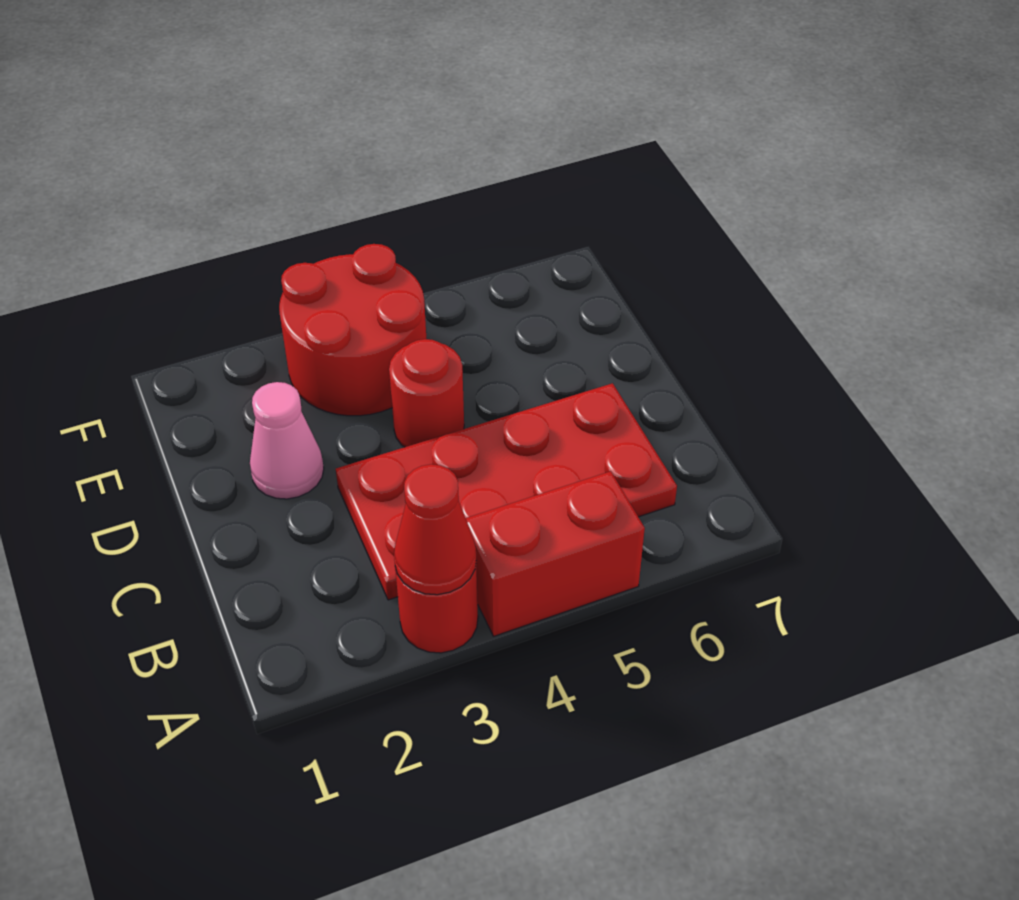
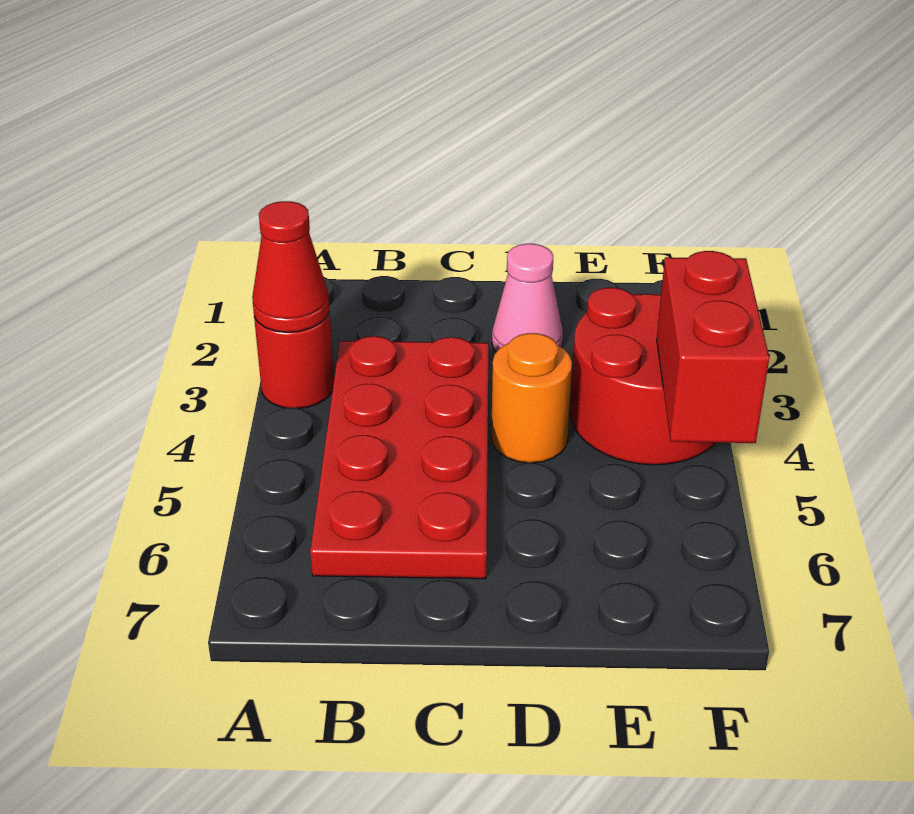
red brick A4:A5 level 1 -> red brick F4:F5 level 2
red round brick D4 level 1 -> orange round brick D4 level 1

